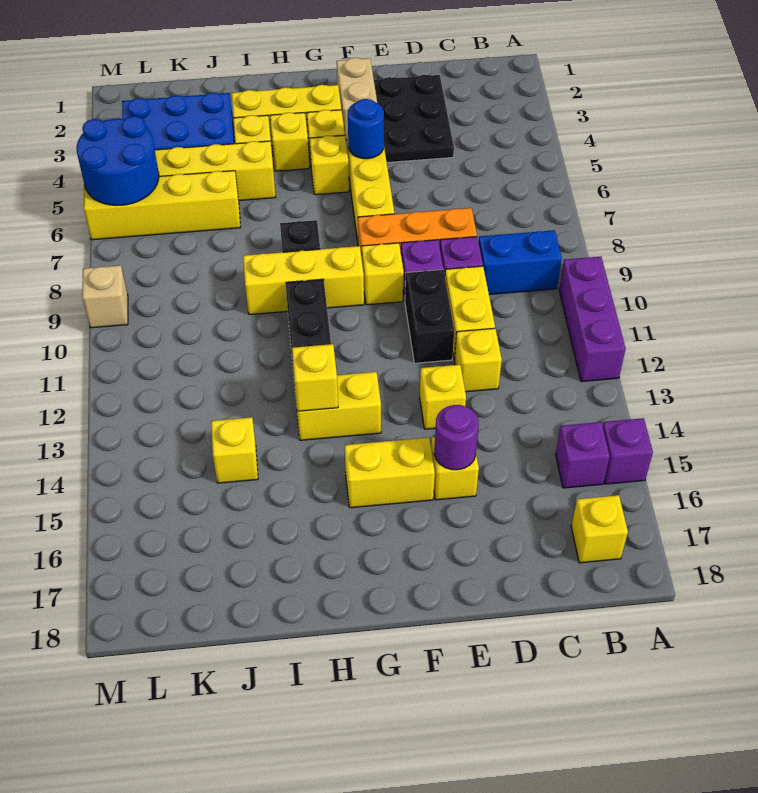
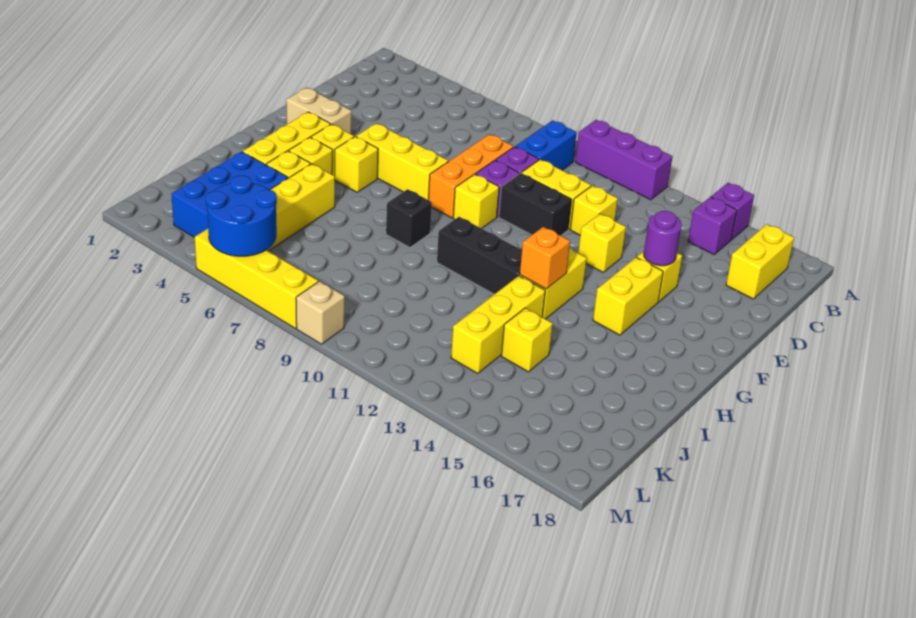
yellow brick B17 level 1 -> yellow brick B17:C17 level 1
black plate D2:E4 level 1 -> none
blue round brick F5 level 2 -> none
yellow brick G9:I9 level 1 -> yellow brick I13:K13 level 1
yellow brick H13 level 2 -> orange brick H13 level 2
yellow brick J6:M6 level 1 -> yellow brick M5:M8 level 1

